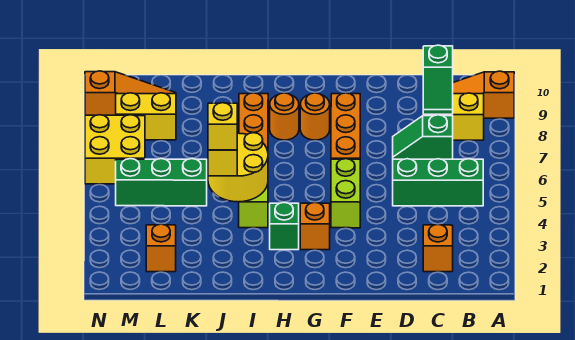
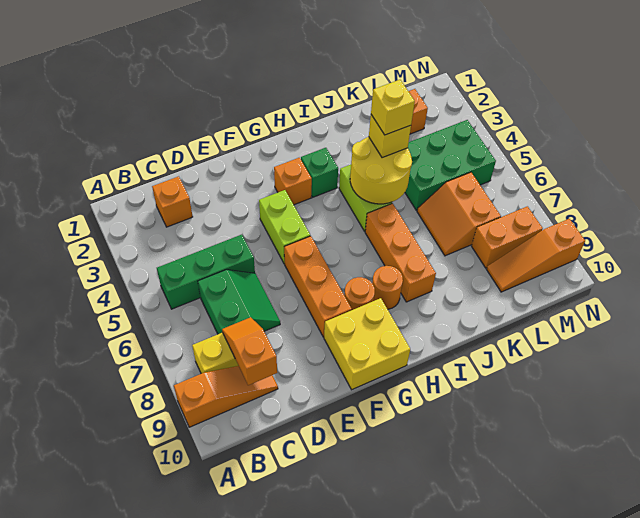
green slope C7:D7 level 1 top C -> green slope C6:D7 level 1 top C
green slope C8:C9 level 2 top 9 -> orange slope C8:C9 level 2 top 9
green brick K5:M5 level 1 -> green brick K4:M5 level 1
none -> orange slope K6:L7 level 1 top L
yellow brick L8:M8 level 1 -> orange brick L8:M8 level 1
yellow brick M6:N7 level 1 -> yellow brick F9:G10 level 1

